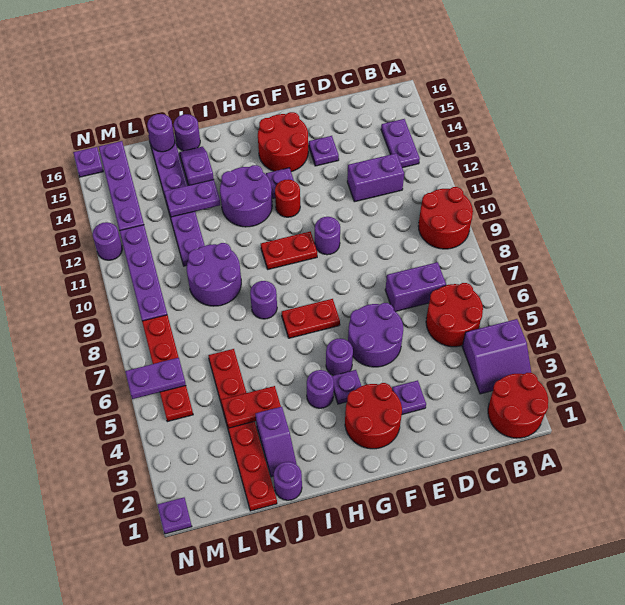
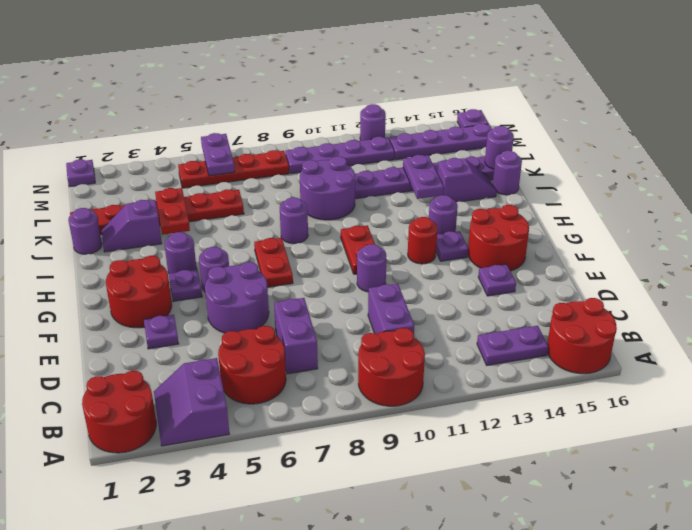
none -> red round brick A15:B16 level 1
purple brick C12:D12 level 1 -> purple brick C10:D10 level 1
purple round brick H12:I13 level 1 -> purple round brick H13 level 1

